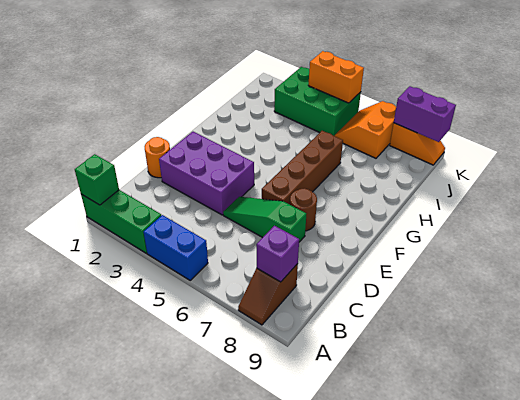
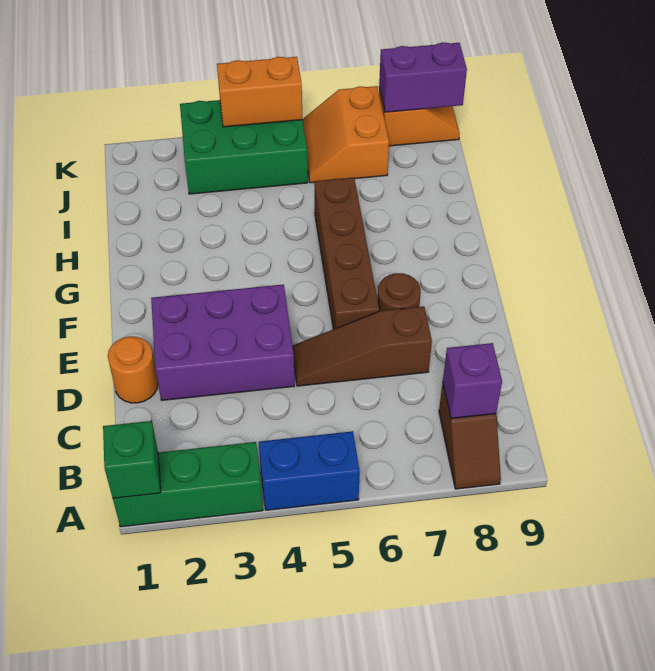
green slope D5:D7 level 1 top 7 -> brown slope D5:D7 level 1 top 7

